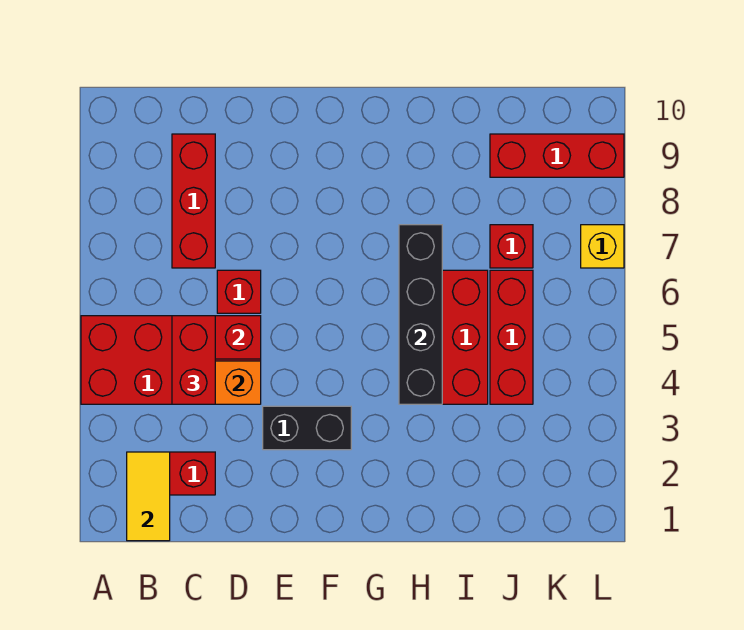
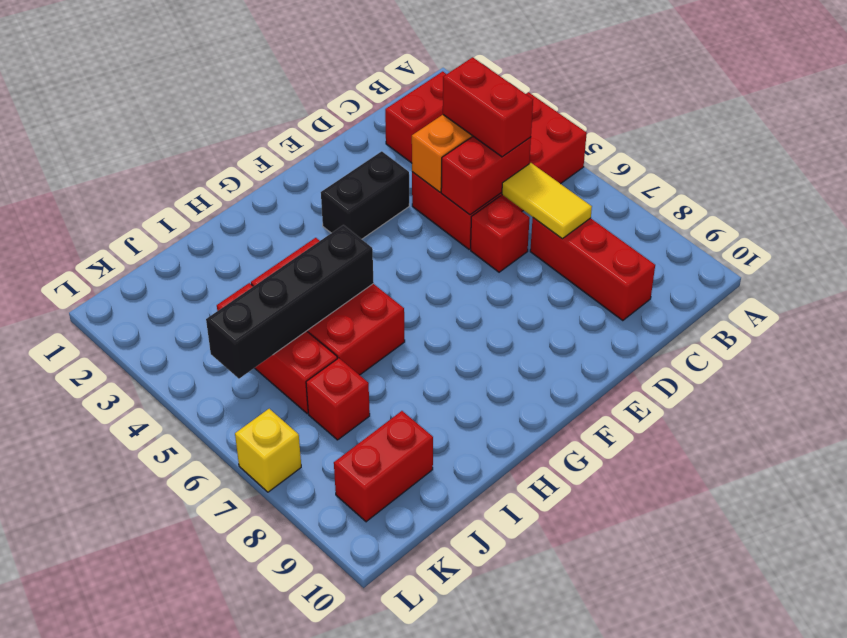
yellow tile B1:B2 level 2 -> yellow tile C6:C7 level 2
black brick H4:H7 level 2 -> black brick H5:K5 level 2
red brick J9:L9 level 1 -> red brick J9:K9 level 1

